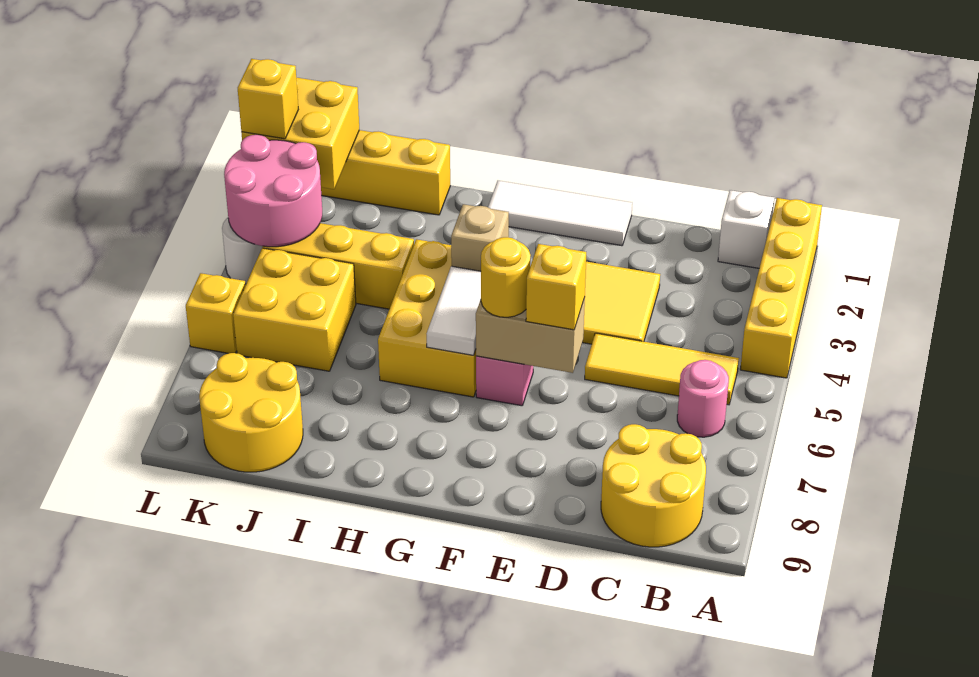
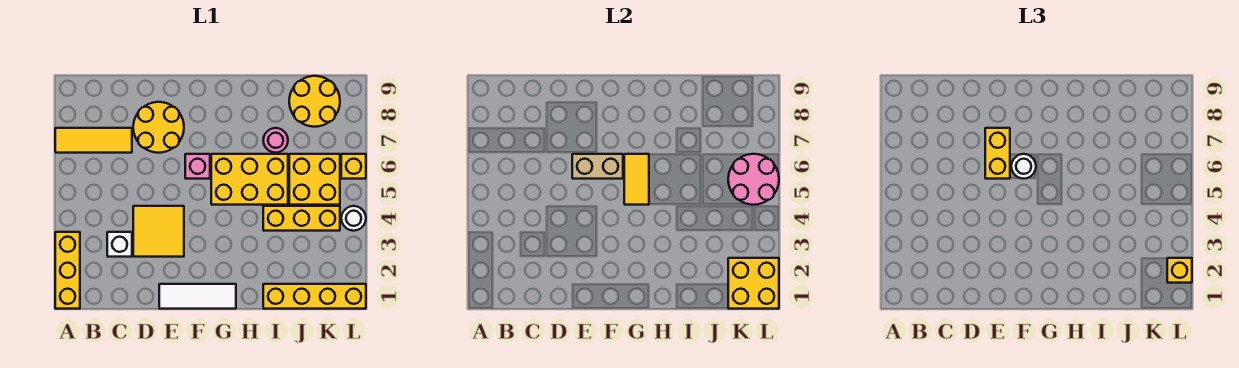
yellow brick A1:A4 level 1 -> yellow brick A1:A3 level 1
white brick B1 level 1 -> white brick C3 level 1
yellow tile B5:D5 level 1 -> yellow tile A7:C7 level 1
pink round brick B6 level 1 -> pink round brick I7 level 1
yellow round brick B8:C9 level 1 -> yellow round brick D7:E8 level 1
yellow brick E6 level 3 -> yellow brick E6:E7 level 3
yellow round brick F6 level 3 -> white round brick F6 level 3
yellow brick G4:H6 level 1 -> yellow brick G5:I6 level 1
tan brick G4 level 2 -> none
white tile G5:G6 level 2 -> yellow tile G5:G6 level 2
pink round brick K3:L4 level 2 -> pink round brick K5:L6 level 2

